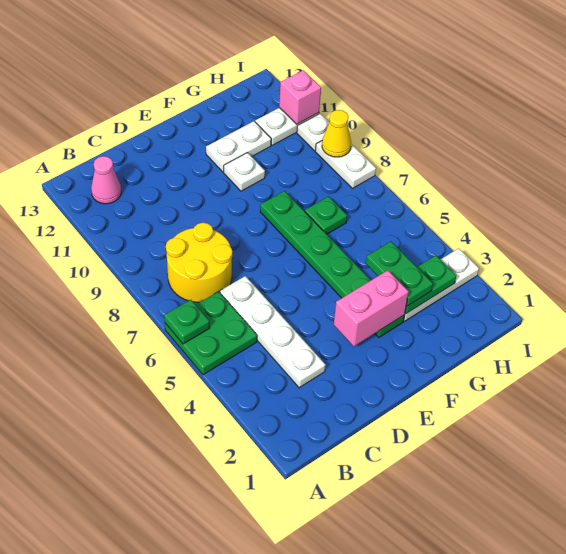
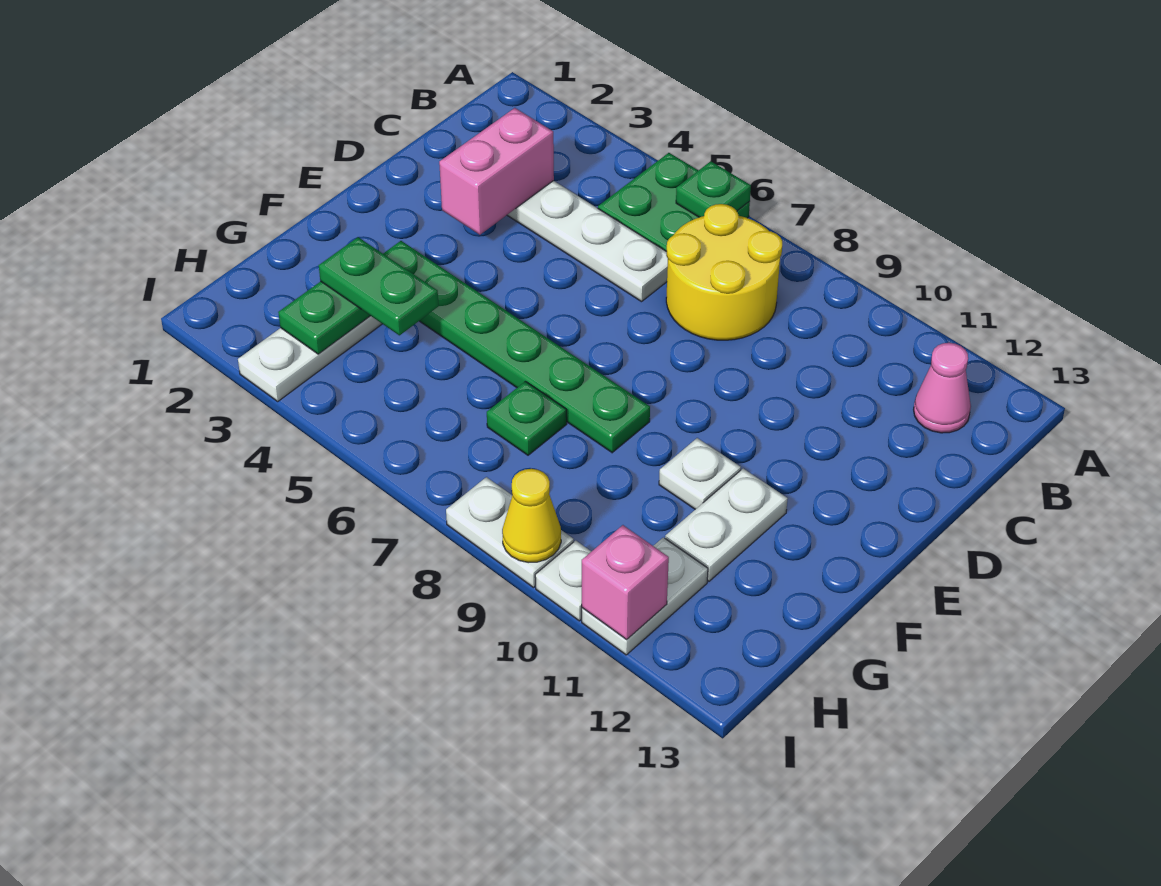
pink brick E3:F3 level 2 -> pink brick C3:D3 level 2

